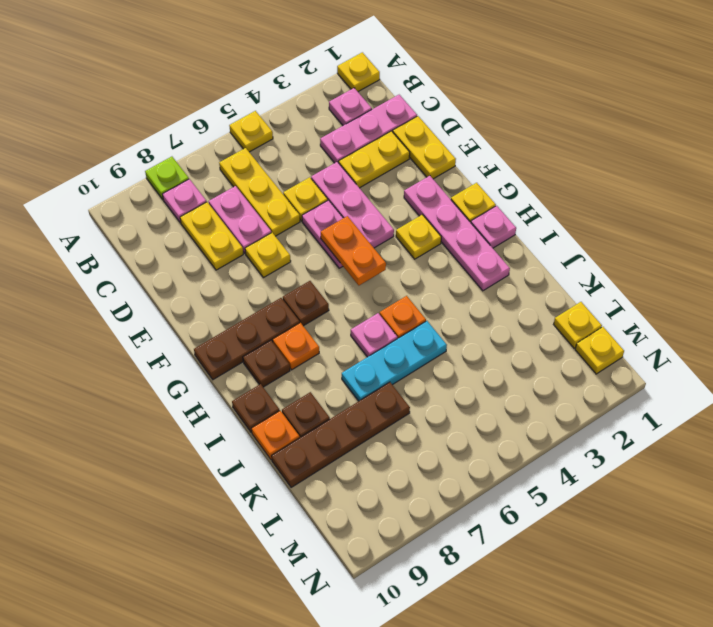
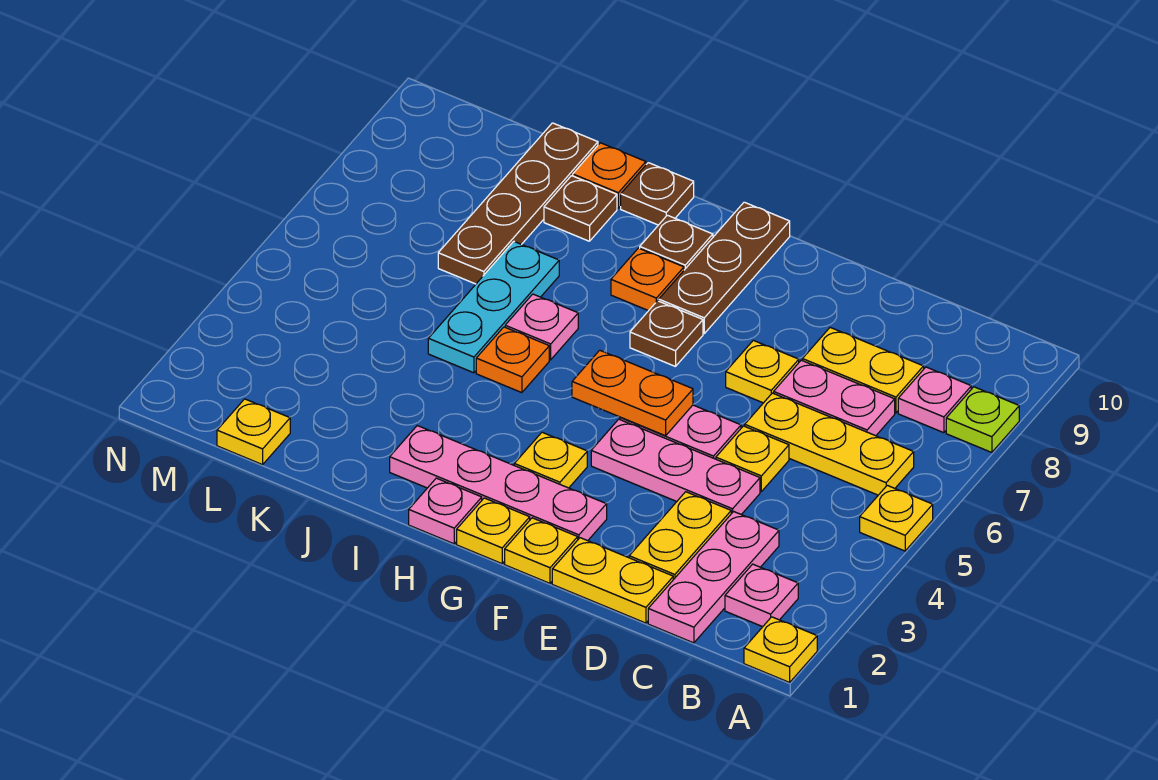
yellow plate M1 level 1 -> yellow plate F1 level 1

